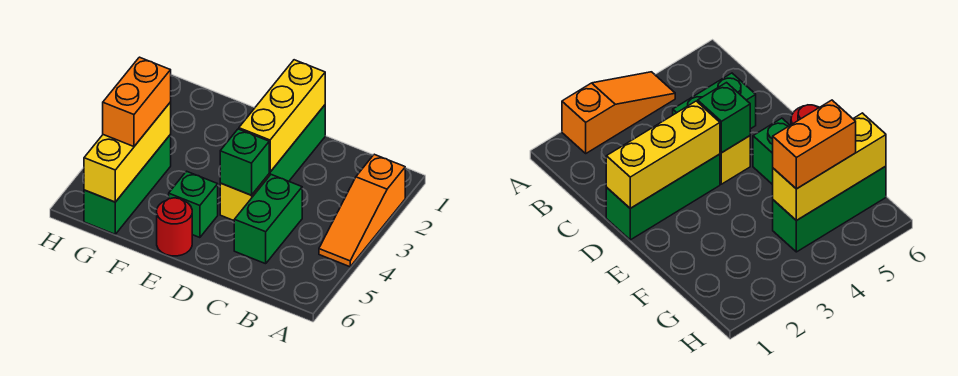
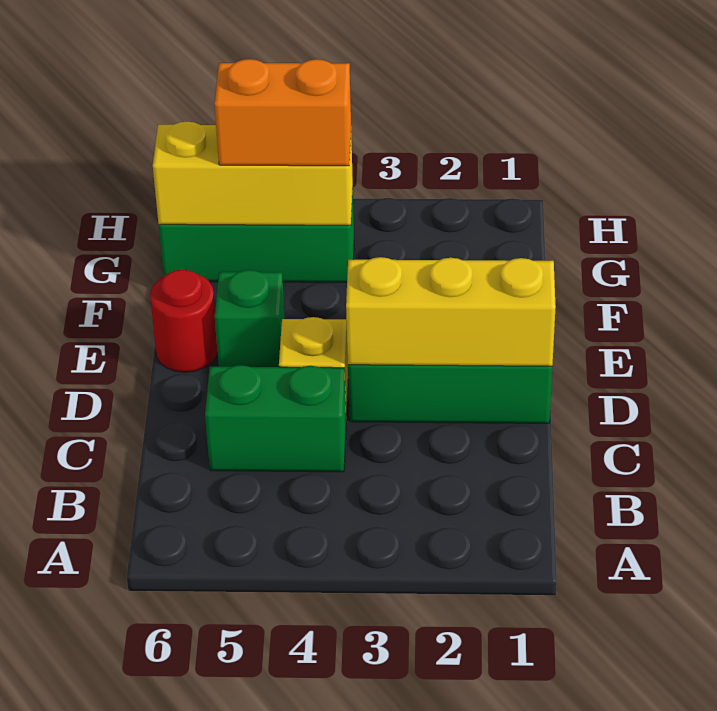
orange slope A2:A4 level 1 top 2 -> none
green brick D4 level 2 -> none

